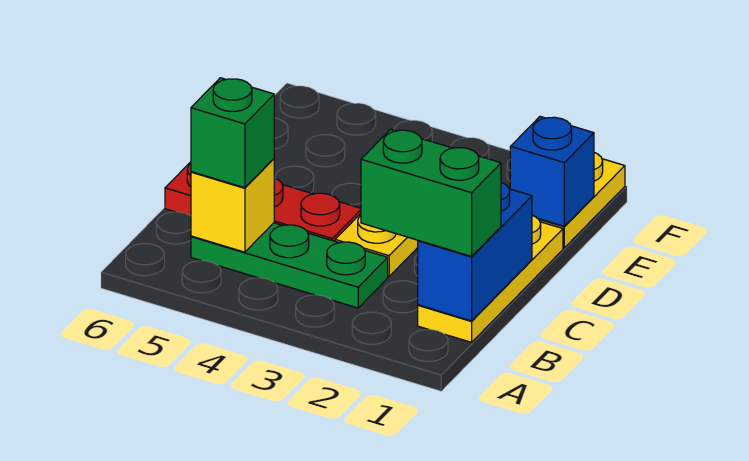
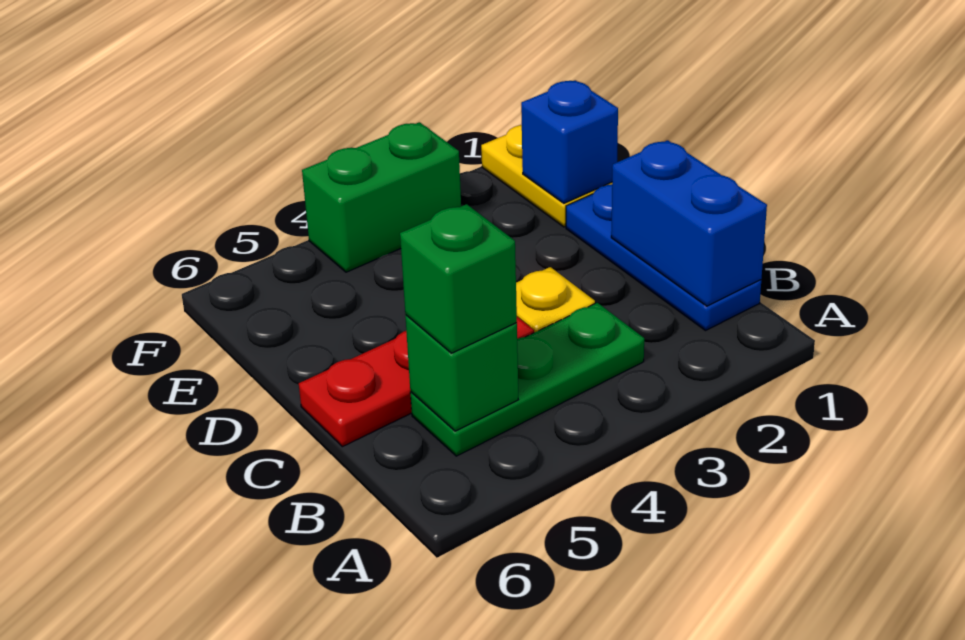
yellow plate B1:D1 level 1 -> blue plate B1:D1 level 1
green brick B1:B2 level 3 -> green brick F3:F4 level 1
yellow brick B5 level 2 -> green brick B5 level 2

